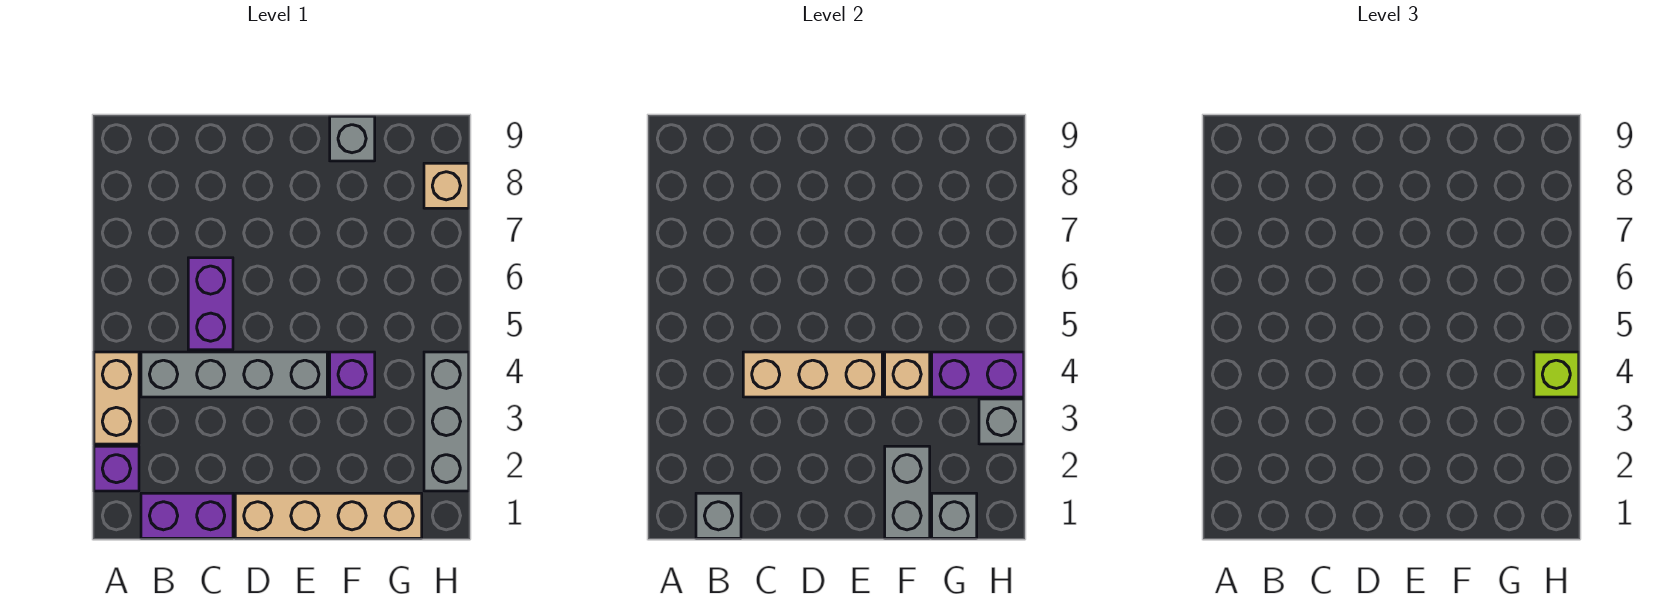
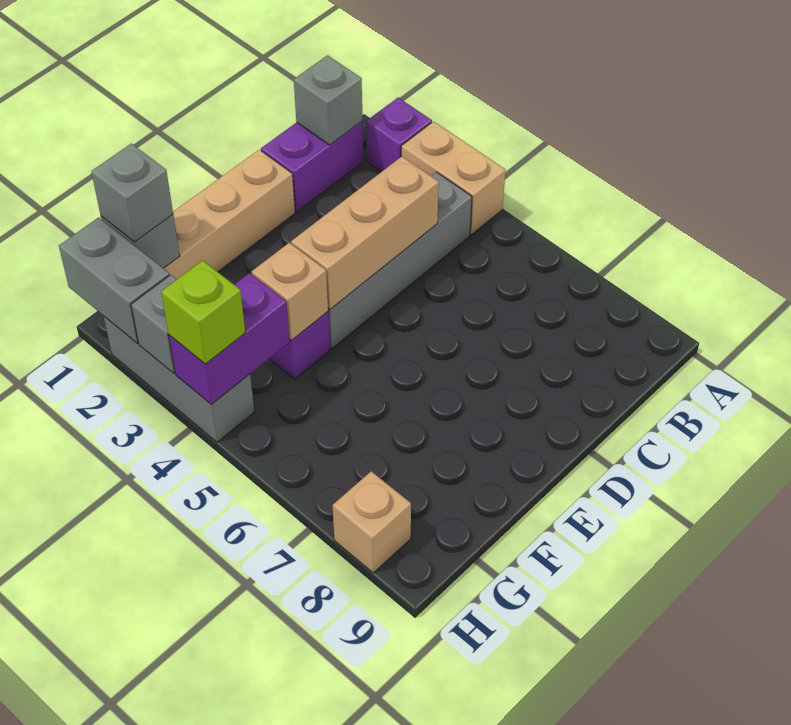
purple brick C5:C6 level 1 -> none
grey brick F1:F2 level 2 -> grey brick H1:H2 level 2
grey brick F9 level 1 -> grey brick G1 level 3

